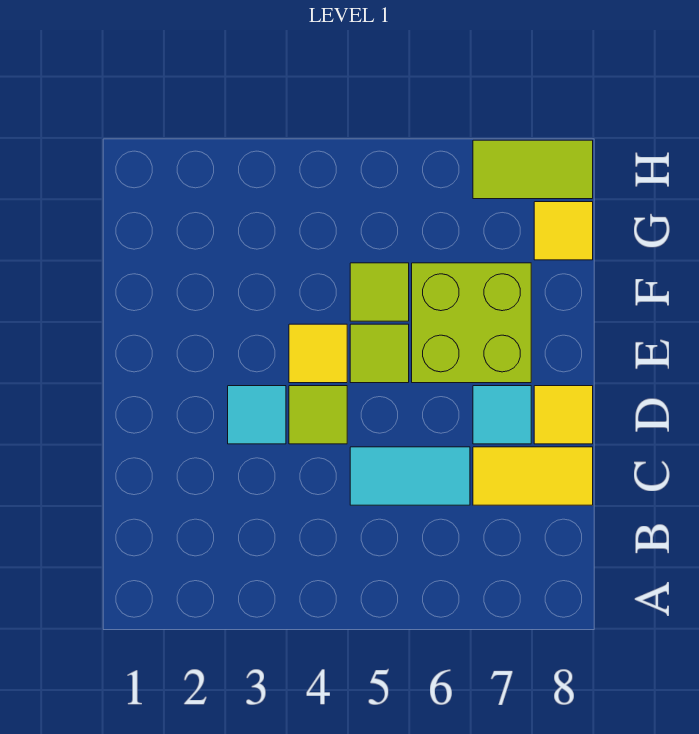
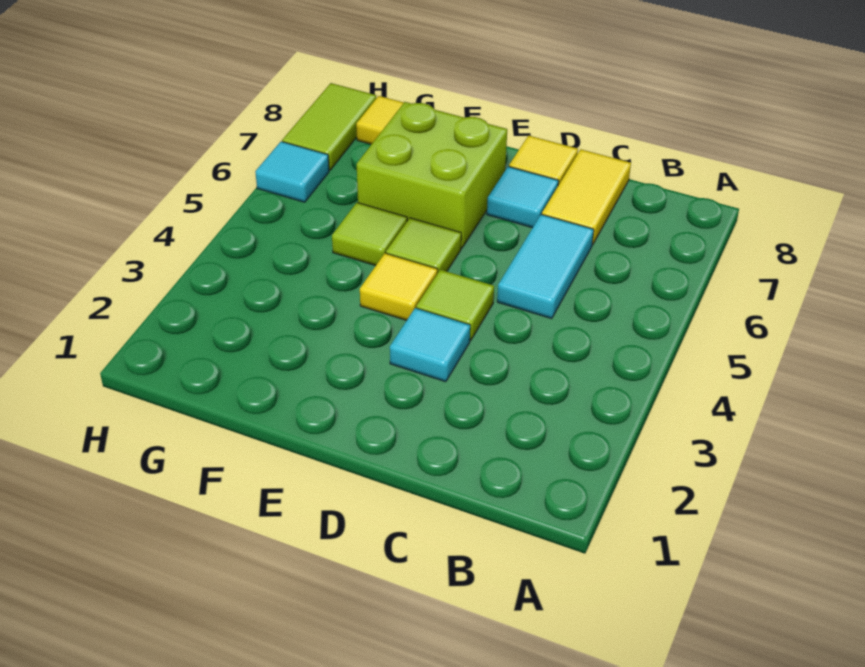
none -> cyan tile H6 level 1

